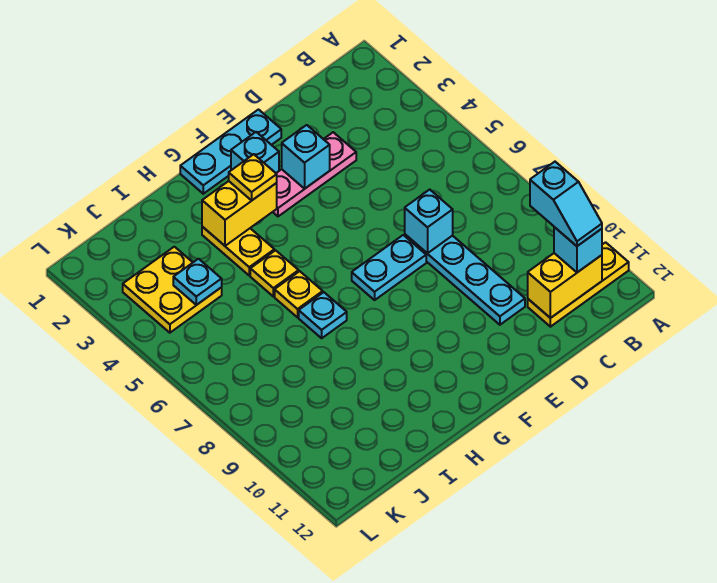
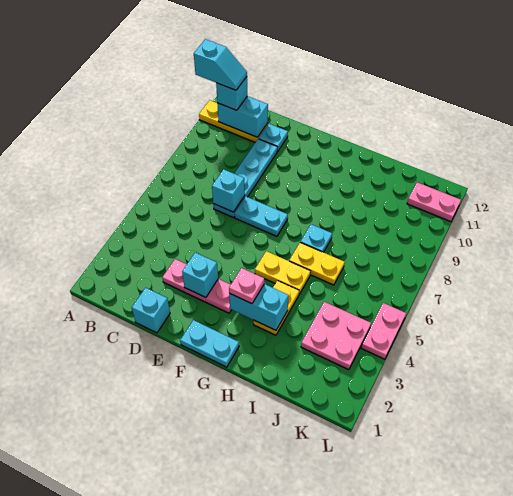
cyan slope B10:B11 level 4 top 10 -> cyan slope A11:B11 level 4 top A
yellow brick B11:C11 level 2 -> cyan brick B11:C11 level 2
cyan plate E1:G1 level 1 -> cyan plate F1:G1 level 1
cyan brick F2 level 1 -> cyan brick D1 level 1
yellow brick G3:H3 level 2 -> cyan brick G3:H3 level 2
yellow plate G3 level 3 -> pink plate G3 level 3
yellow plate H5 level 1 -> yellow plate G5:H5 level 1
yellow plate H6 level 1 -> yellow plate H6:I6 level 1
yellow plate J3:K4 level 1 -> pink plate J3:K4 level 1
cyan plate J4 level 2 -> cyan plate D11 level 1
none -> pink plate K11:L11 level 1
none -> pink plate L4:L5 level 1

